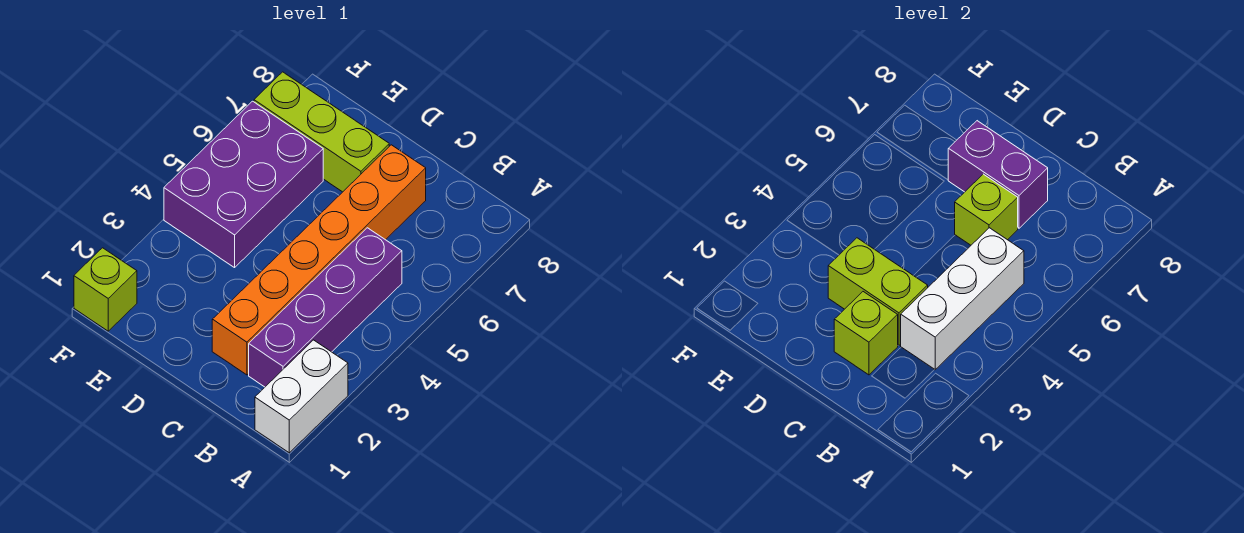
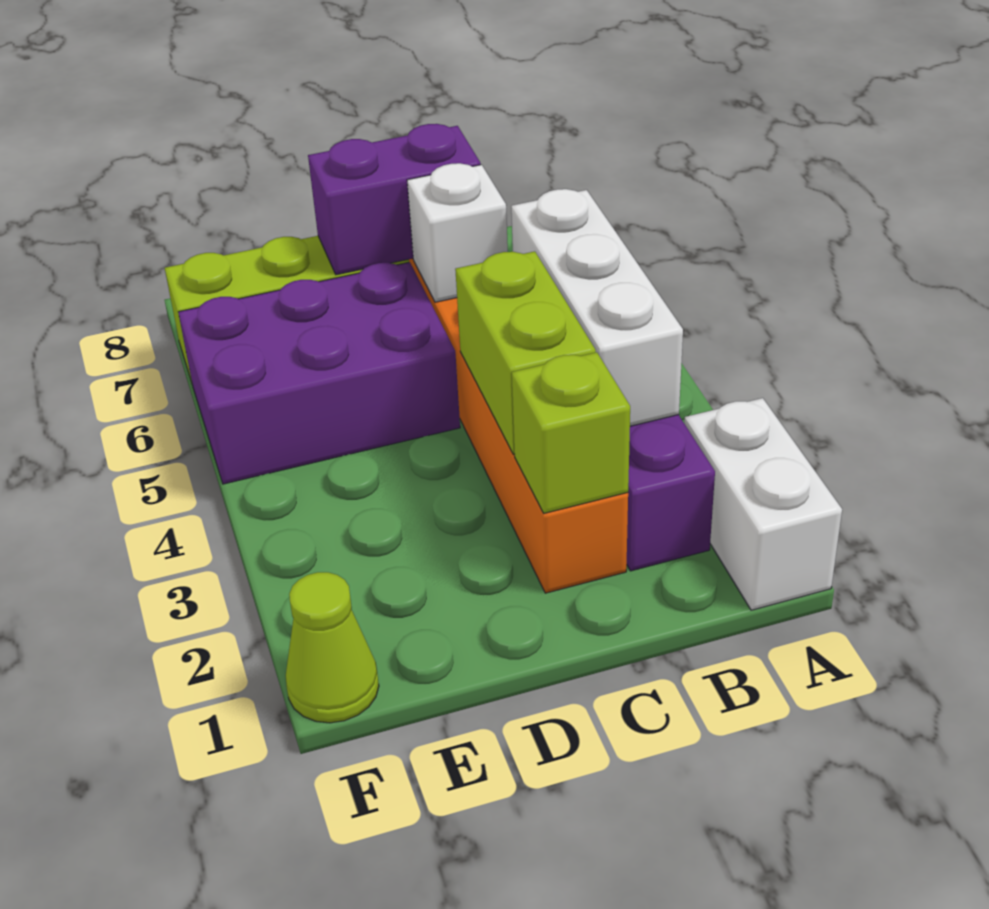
lime brick C3:D3 level 2 -> lime brick C3:C4 level 2
lime brick C6 level 2 -> white brick C6 level 2
purple brick E4:F6 level 1 -> purple brick D5:F6 level 1
lime brick F1 level 1 -> lime cone F1 level 1

